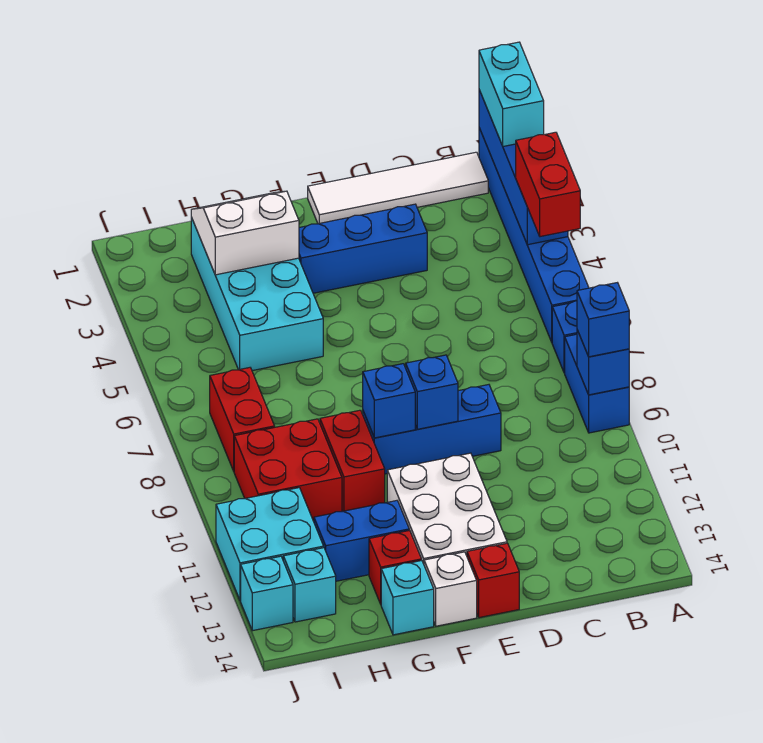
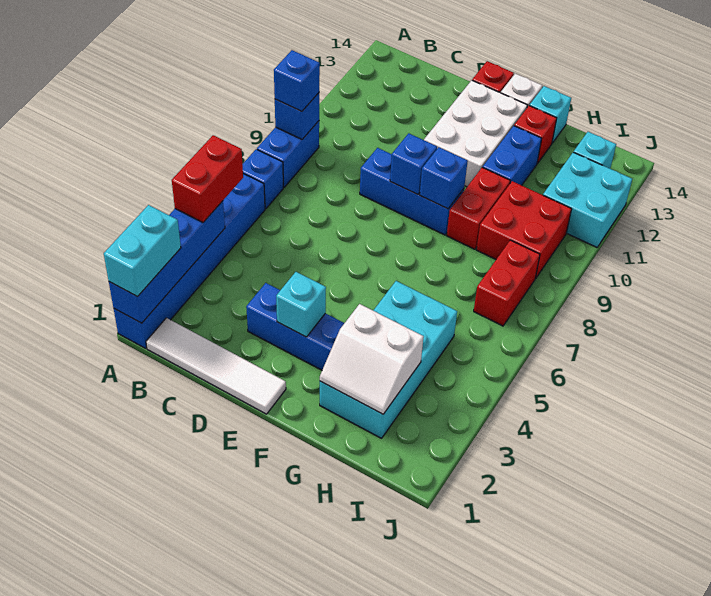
blue brick G12:H12 level 1 -> blue brick G11:G12 level 1
cyan brick J13 level 1 -> cyan brick E3 level 2

